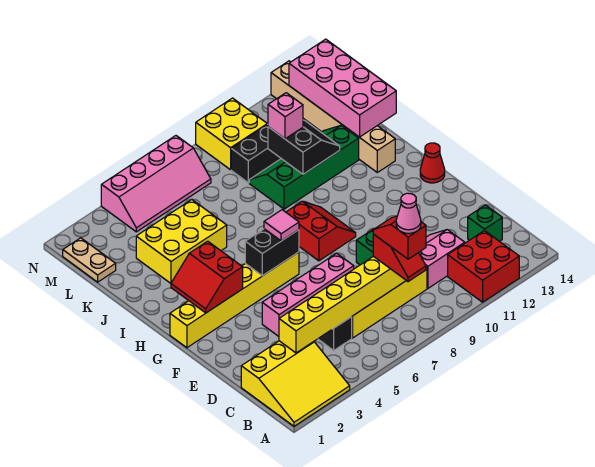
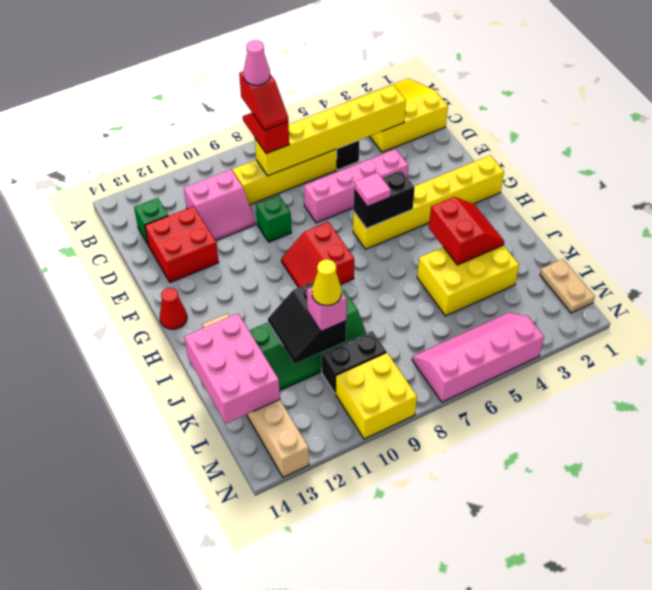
red brick A11:B12 level 1 -> red brick D12:E13 level 1
red slope G2:H3 level 2 top 3 -> red slope I3:J4 level 2 top 4
pink brick J13:M14 level 2 -> pink brick J13:L14 level 2
none -> yellow cone K10 level 4

